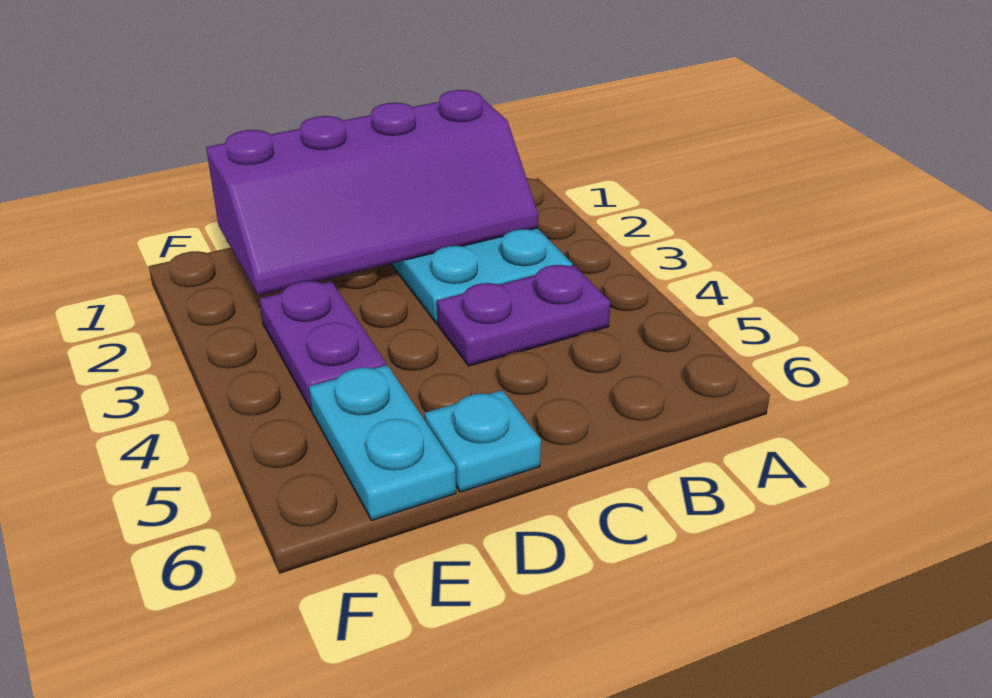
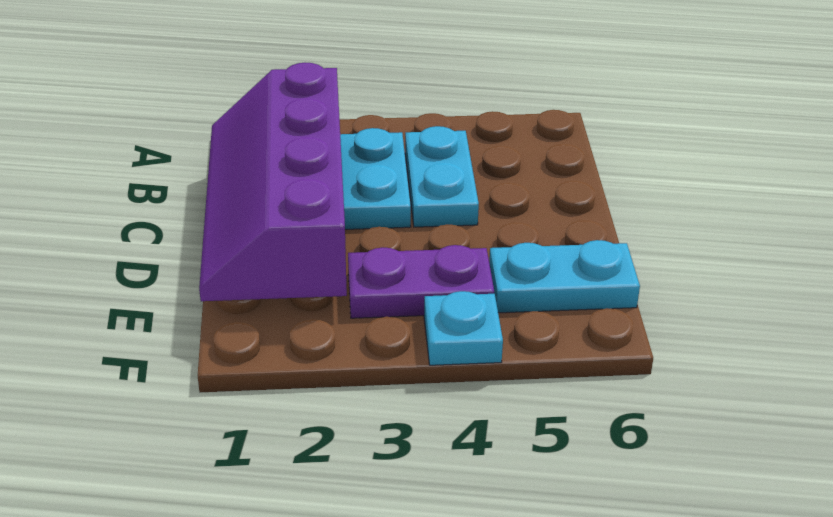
purple slope B1:E2 level 2 top 1 -> purple slope B1:E2 level 2 top 2
purple plate B4:C4 level 1 -> cyan plate B4:C4 level 1
cyan plate D6 level 1 -> cyan plate F4 level 1

